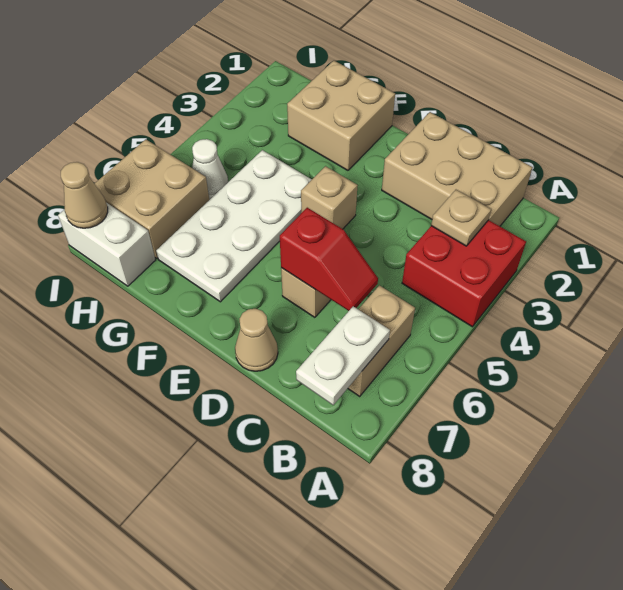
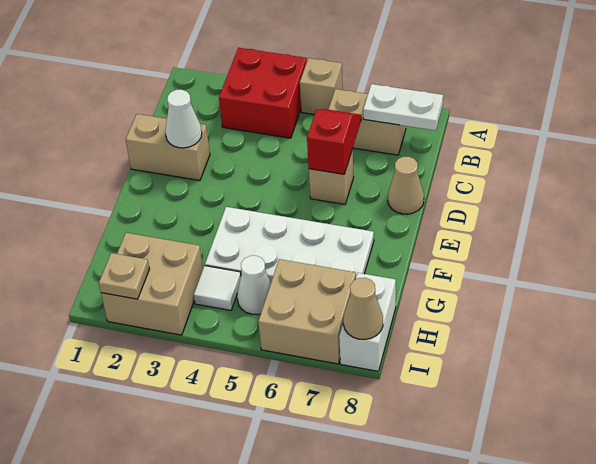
tan brick B1:D2 level 1 -> tan brick D1:D2 level 1
tan plate B3 level 2 -> tan plate I2 level 2
none -> white cone D2 level 2
tan brick E4 level 1 -> tan brick A5 level 1
tan brick F1:G2 level 1 -> tan brick H2:I3 level 1
none -> white tile H4 level 1

